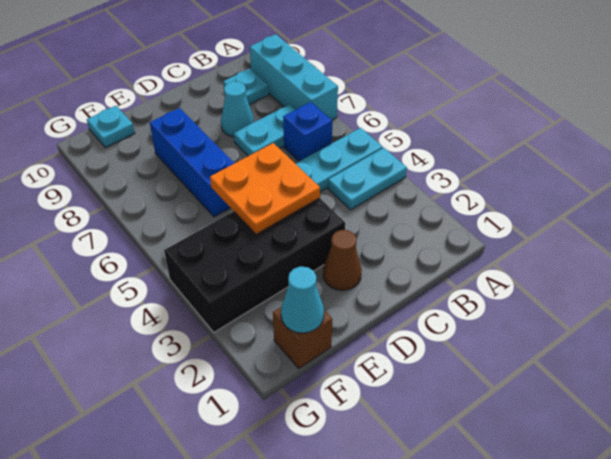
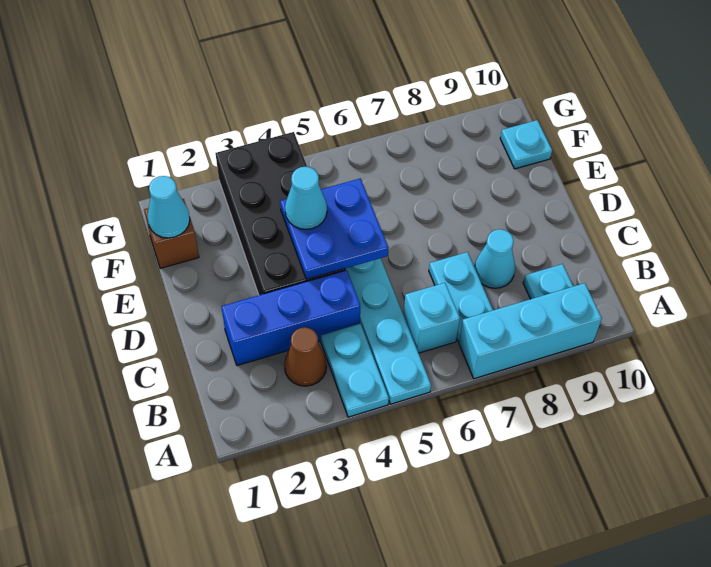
blue brick B6 level 1 -> cyan brick B6 level 1
brown cone D2 level 1 -> brown cone B3 level 1
orange plate D4:E5 level 2 -> blue plate D4:E5 level 2
none -> cyan cone E4 level 3
blue brick E6:E8 level 1 -> blue brick C2:C4 level 1

